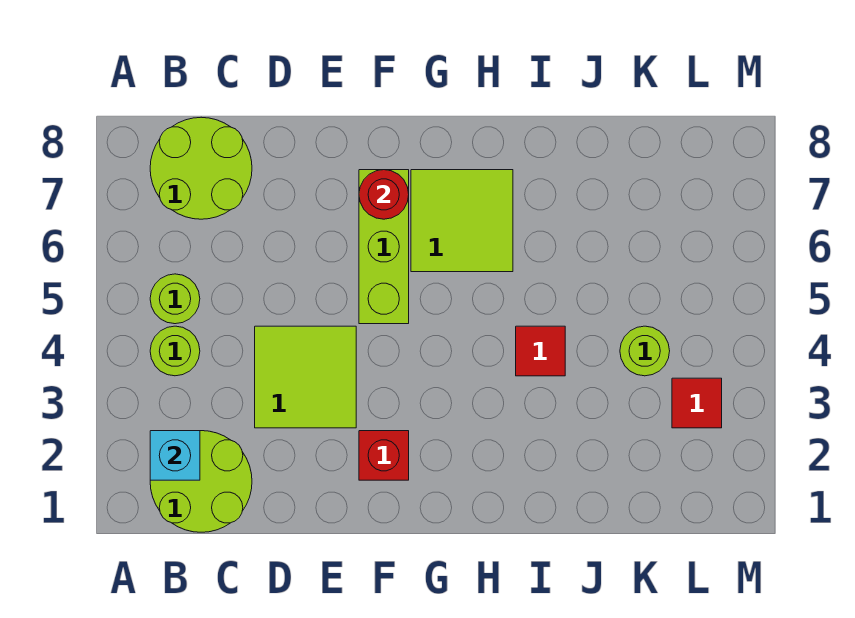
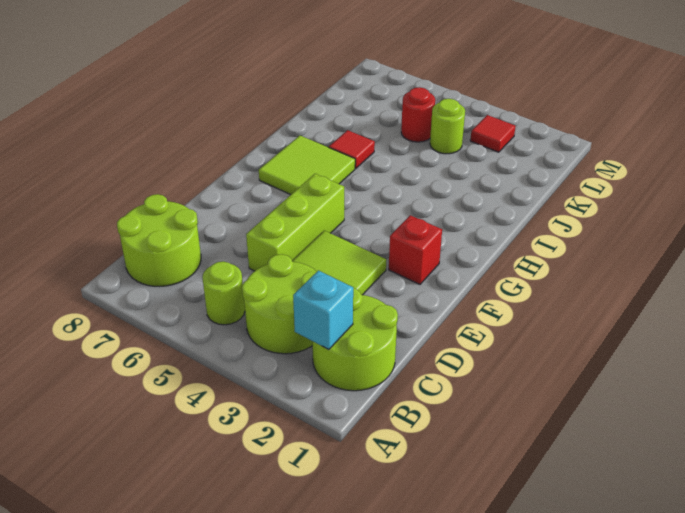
lime round brick B4 level 1 -> lime round brick B3:C4 level 1
lime brick F5:F7 level 1 -> lime brick D5:F5 level 1
red round brick F7 level 2 -> red round brick K5 level 1
red tile I4 level 1 -> red tile I6 level 1

